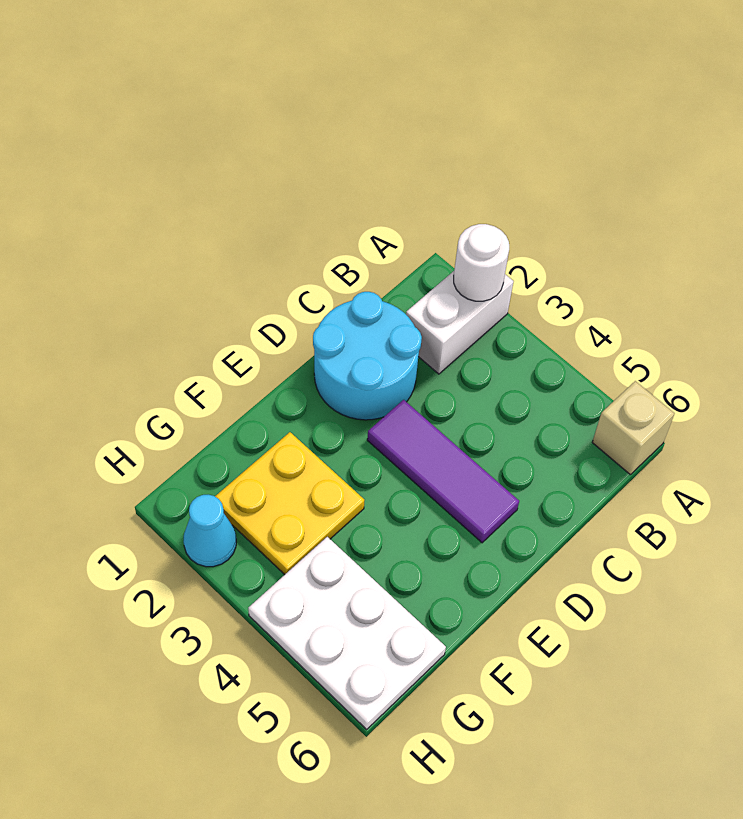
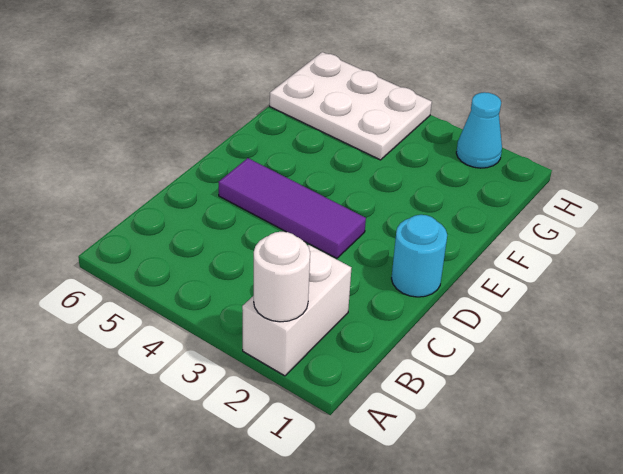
tan brick A6 level 1 -> none
cyan round brick C1:D2 level 1 -> cyan round brick D1 level 1
yellow plate F2:G3 level 1 -> none

